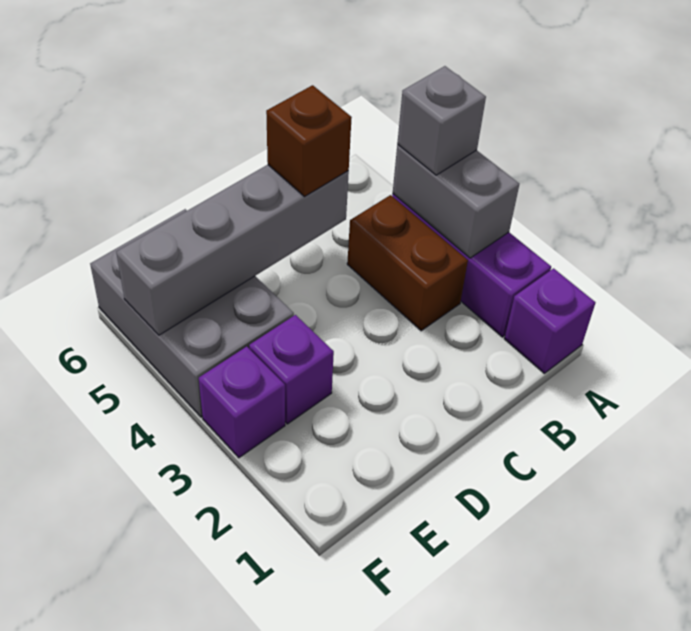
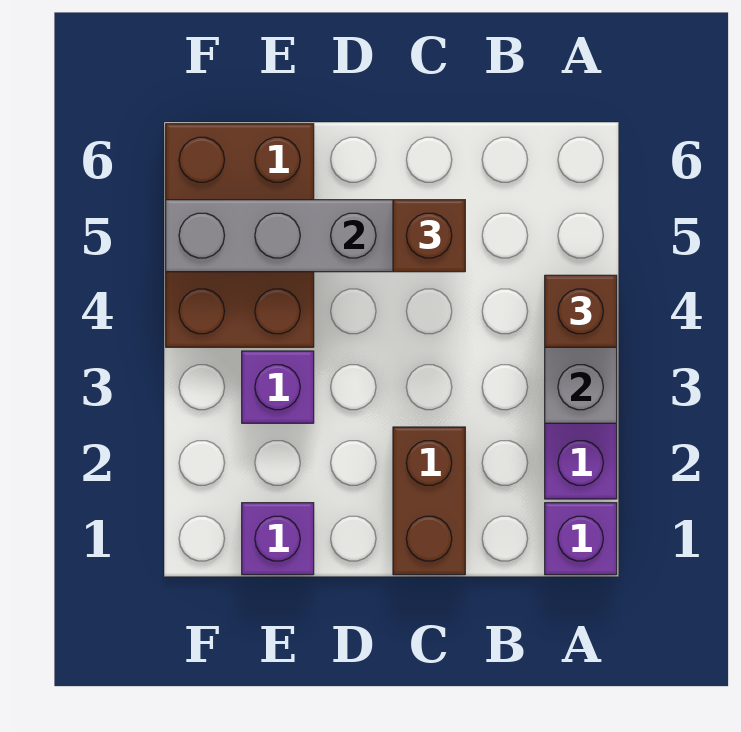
grey brick A4 level 3 -> brown brick A4 level 3
brown brick B3:B4 level 1 -> brown brick C1:C2 level 1
grey brick E4:F6 level 1 -> brown brick E4:F6 level 1
purple brick F3 level 1 -> purple brick E1 level 1

